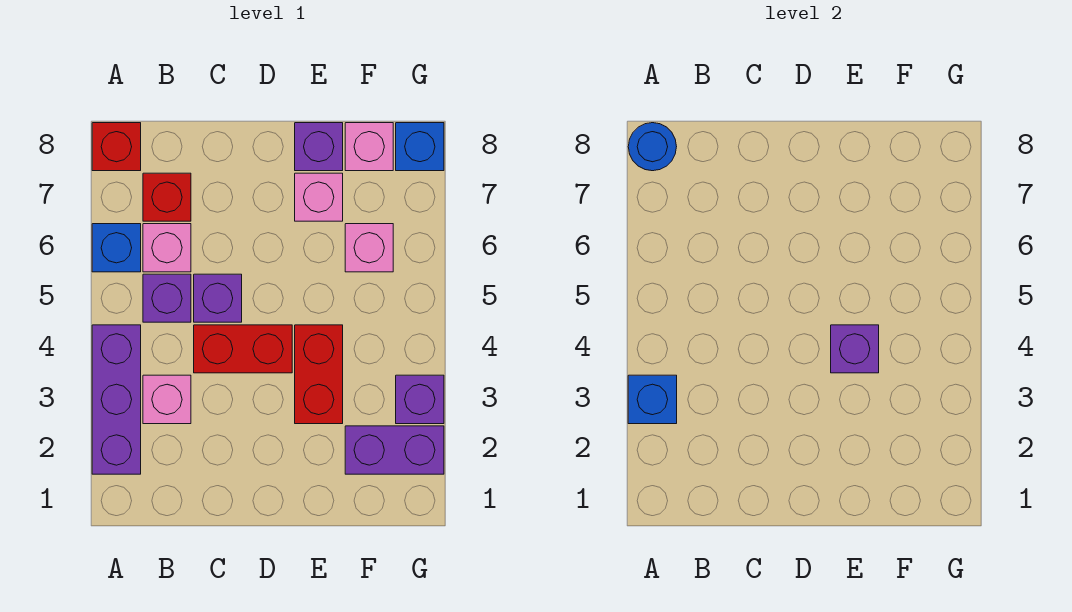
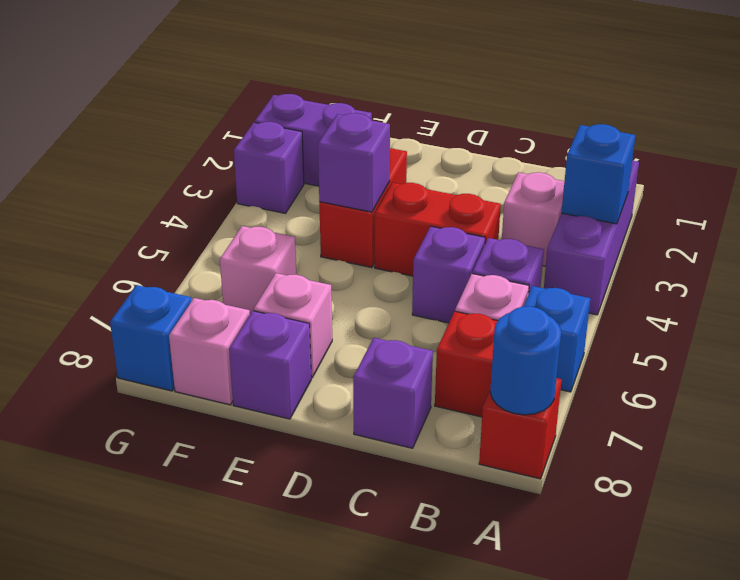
none -> purple brick C8 level 1

